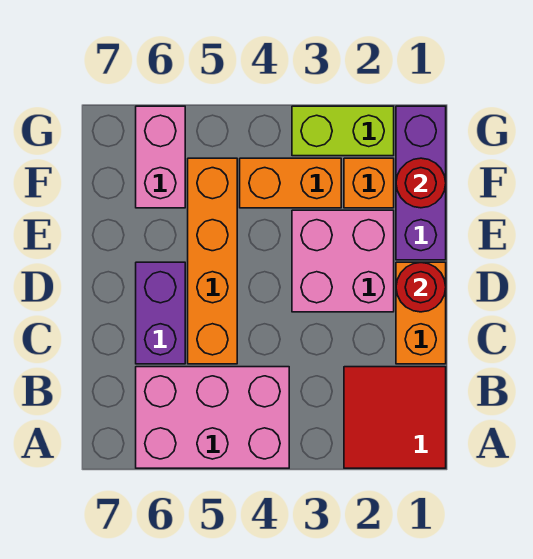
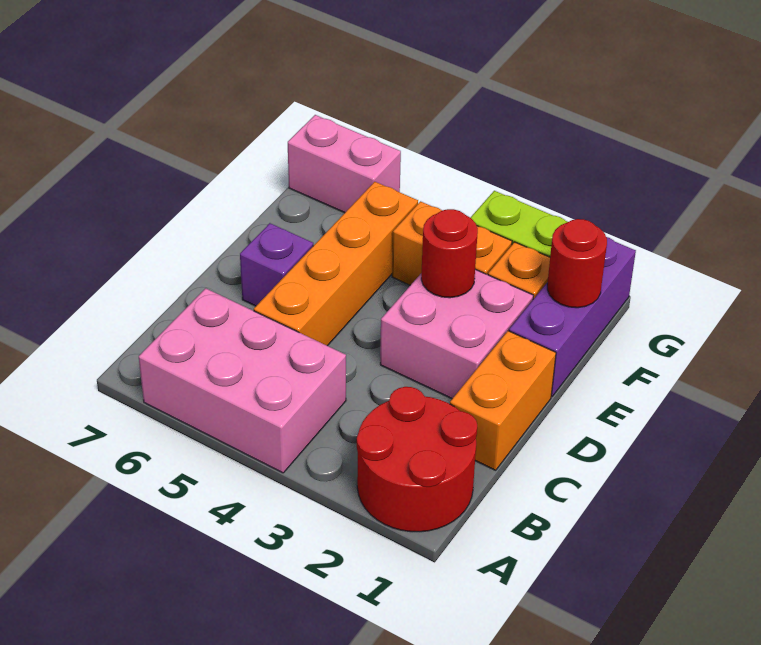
red tile A1:B2 level 1 -> red round brick A1:B2 level 1
purple brick C6:D6 level 1 -> purple brick D6 level 1
red round brick D1 level 2 -> red round brick E3 level 2
pink brick F6:G6 level 1 -> pink brick G6:G7 level 1

